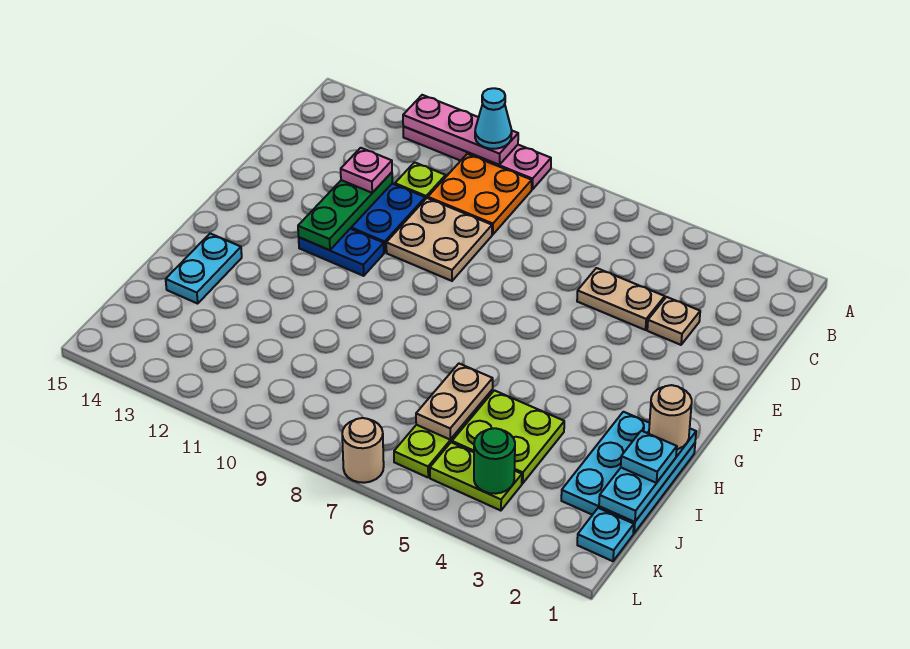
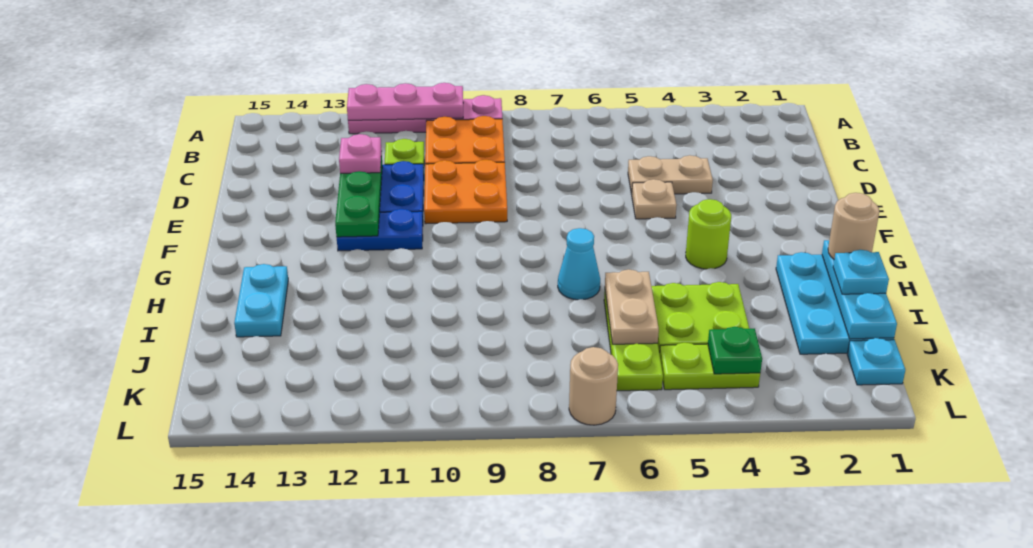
cyan cone A10 level 3 -> cyan cone H7 level 1
tan plate D3 level 1 -> tan plate E5 level 1
tan plate D9:E10 level 1 -> orange plate D9:E10 level 1
none -> lime round brick G4 level 1
green round brick K4 level 2 -> green plate K4 level 2

